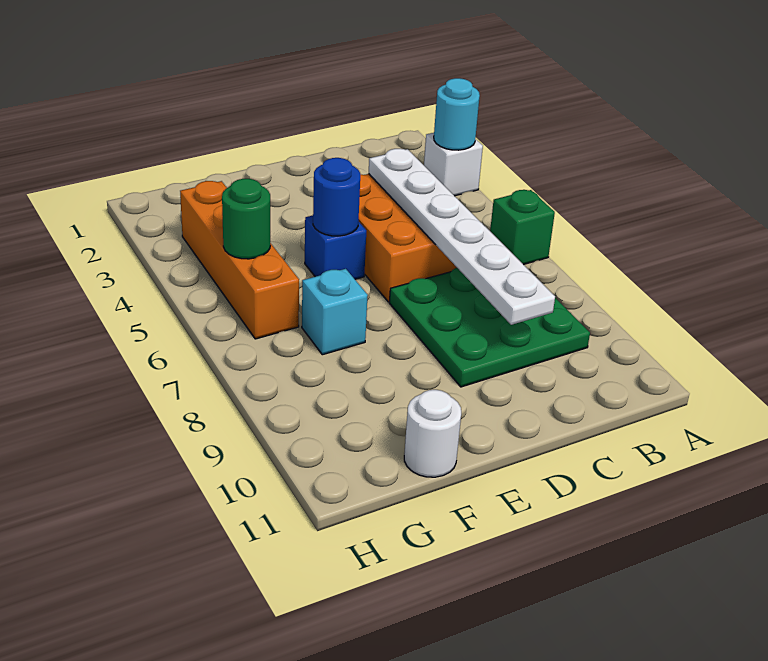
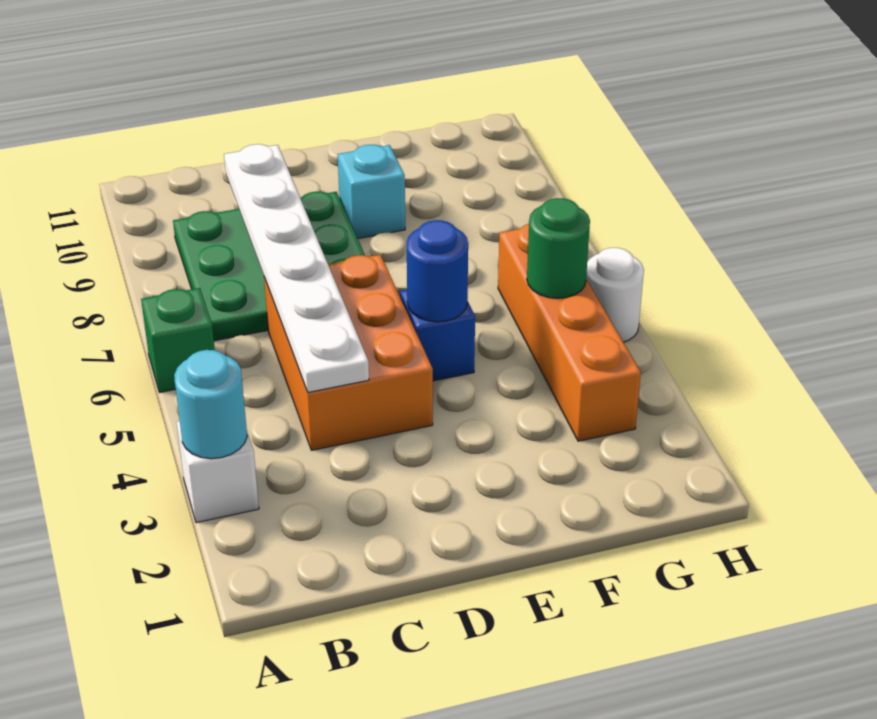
cyan brick F7 level 1 -> cyan brick E9 level 1
white round brick F11 level 1 -> white round brick H5 level 1

